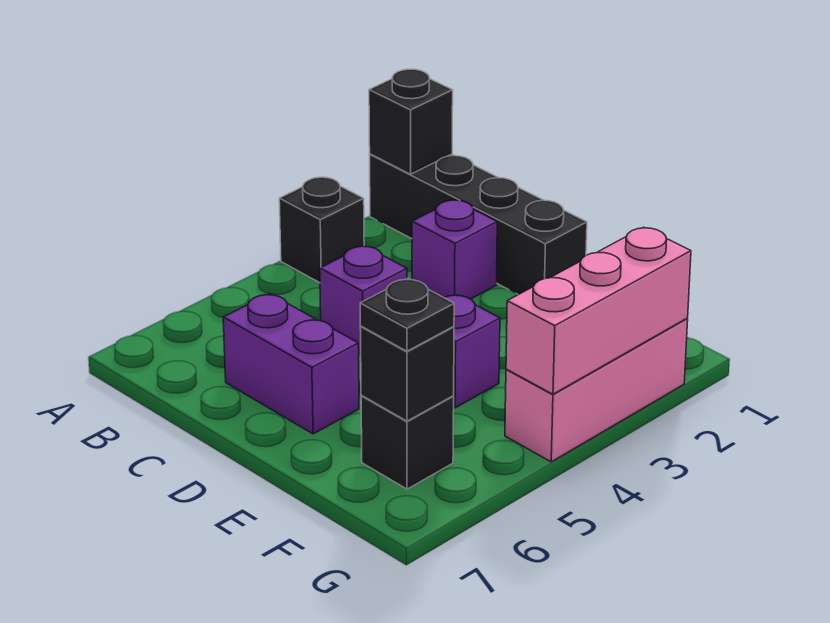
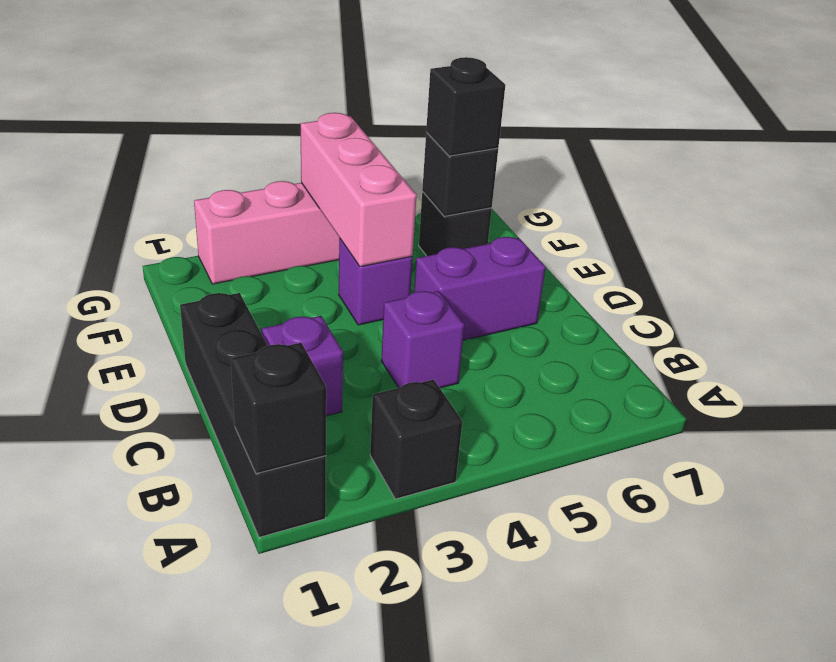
purple brick C6:D6 level 1 -> purple brick D5:D6 level 1
black plate F6 level 3 -> black brick F6 level 3
pink brick G2:G4 level 2 -> pink brick E4:G4 level 2

